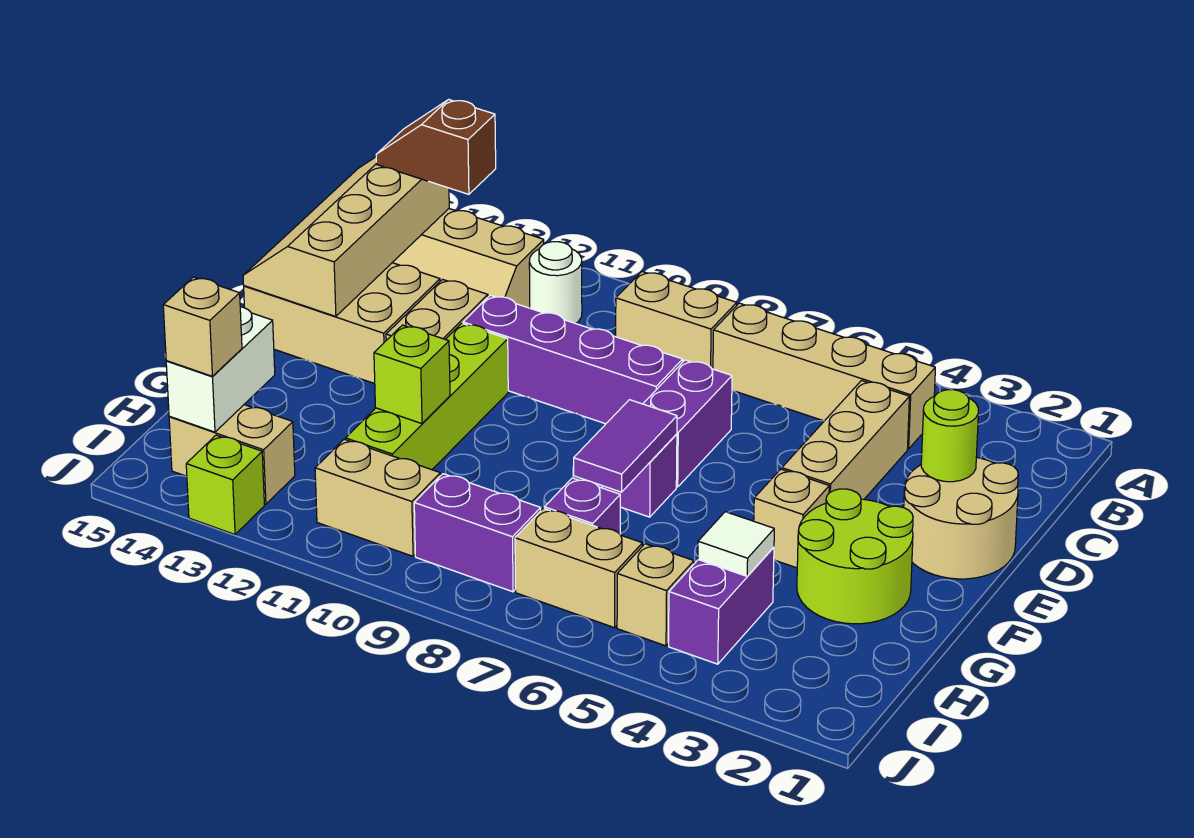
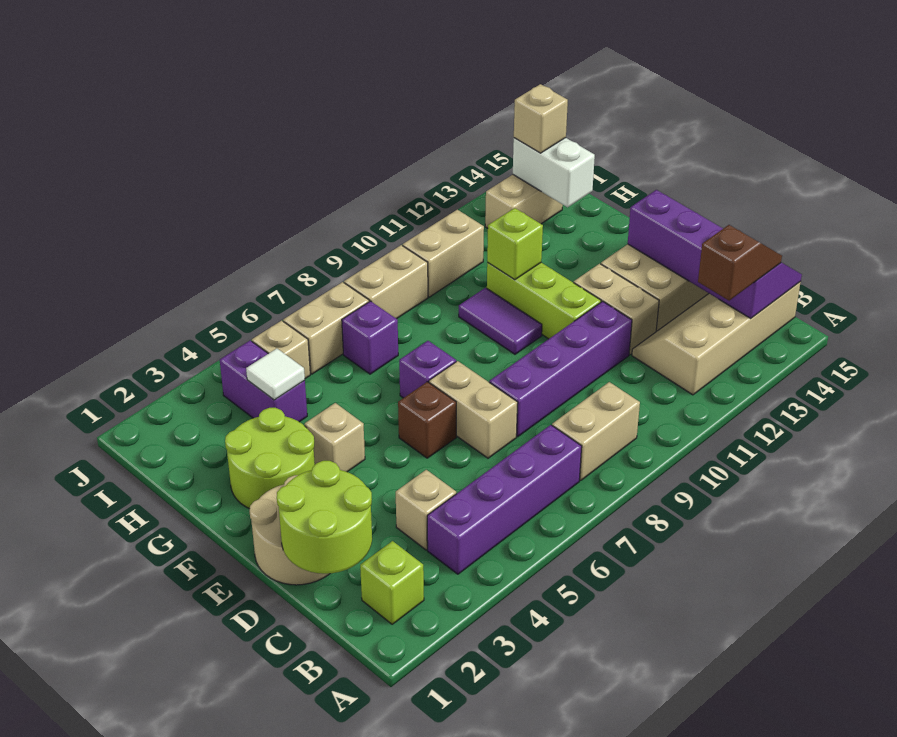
tan brick B4:B7 level 1 -> purple brick B4:B7 level 1
white round brick B11 level 1 -> none
tan slope B14:E15 level 2 top 14 -> purple slope B14:E15 level 2 top 14
tan brick C4:E4 level 1 -> tan brick C4 level 1
lime round brick D2 level 2 -> lime round brick C1:D2 level 2
purple brick D7:E7 level 1 -> tan brick D7:E7 level 1
none -> brown brick E6 level 1
lime brick E11:H11 level 1 -> lime brick E11:G11 level 1
purple tile F7:G7 level 2 -> purple tile F10:G10 level 1
purple brick I8:I9 level 1 -> tan brick I8:I9 level 1
lime brick J13 level 1 -> lime brick B2 level 1

